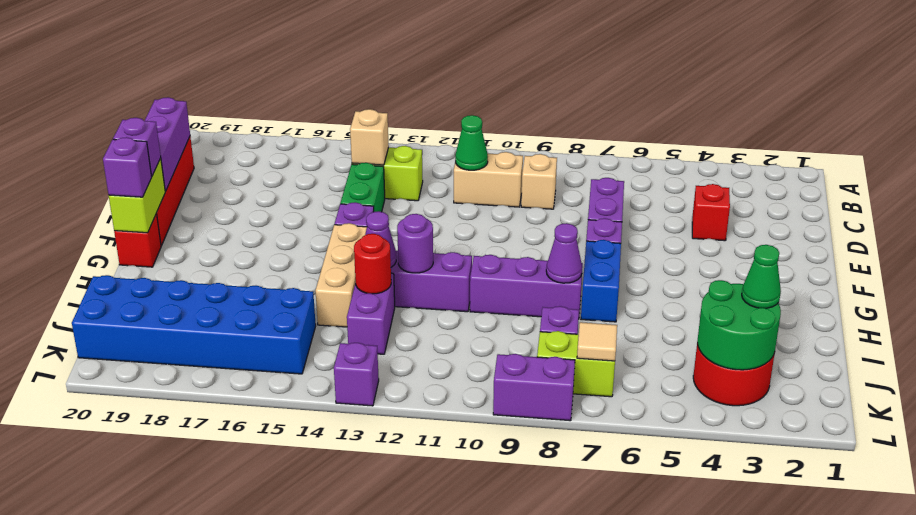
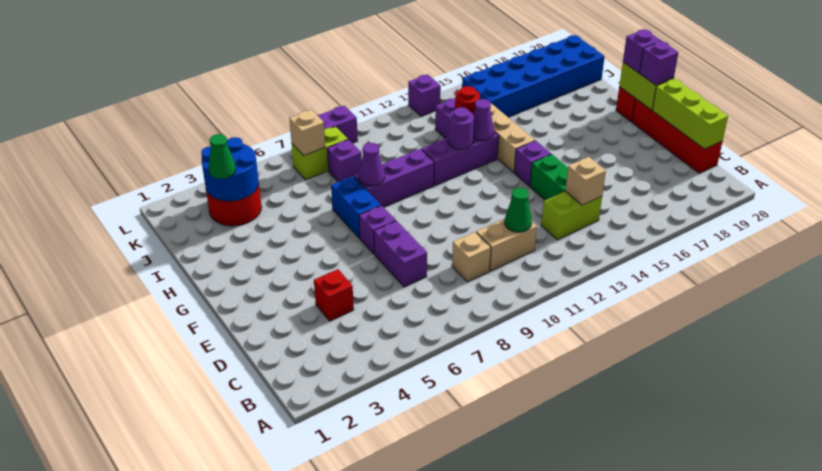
purple brick C20:E20 level 2 -> lime brick C20:E20 level 2
green round brick J3:K4 level 2 -> blue round brick J3:K4 level 2
tan tile K7 level 2 -> tan brick K7 level 2

